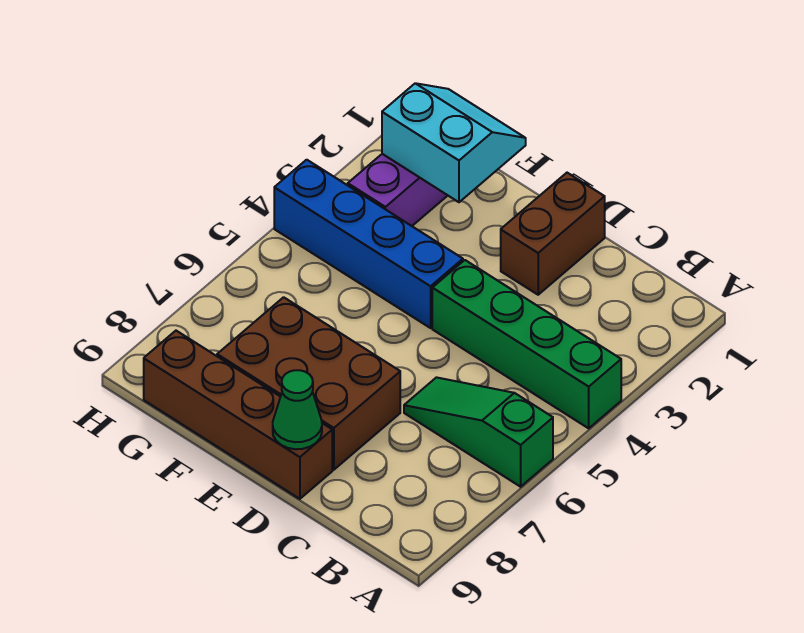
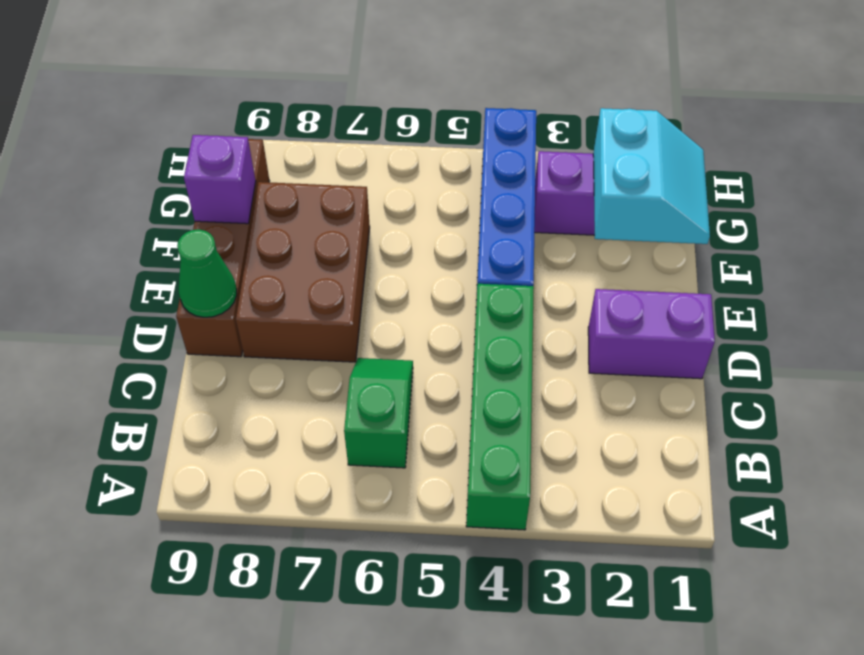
green slope A6:C6 level 1 top A -> green slope B6:C6 level 1 top B
brown brick D1:D2 level 1 -> purple brick D1:D2 level 1
none -> purple brick F9 level 2

